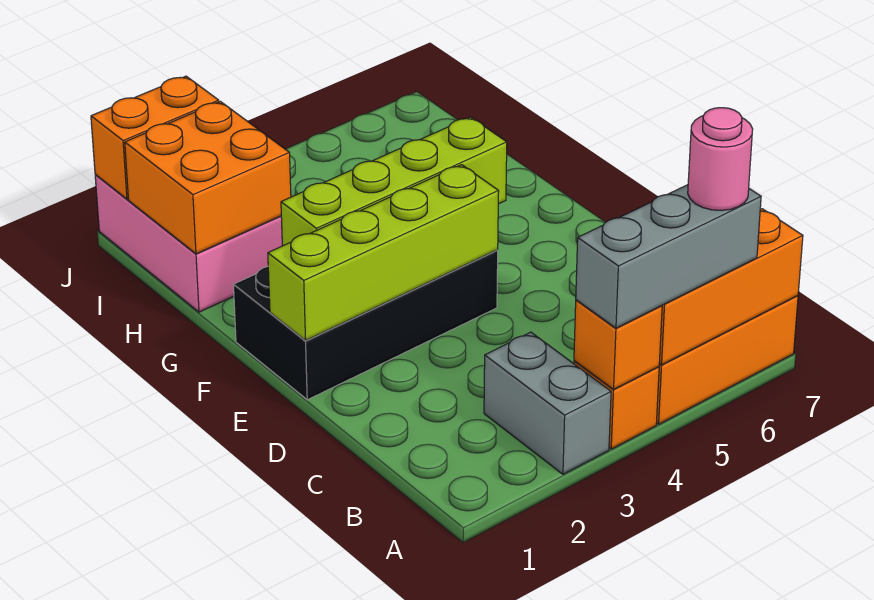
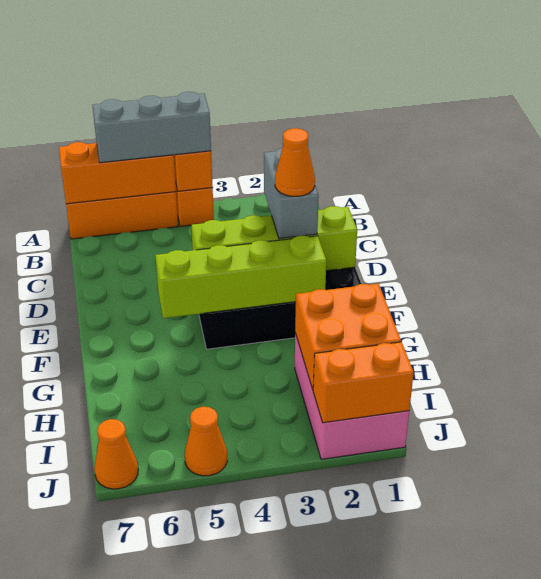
grey brick A3:B3 level 1 -> grey brick D2:E2 level 3
pink round brick A6 level 4 -> none
none -> orange cone E2 level 4
none -> orange cone J5 level 1
none -> orange cone J7 level 1

